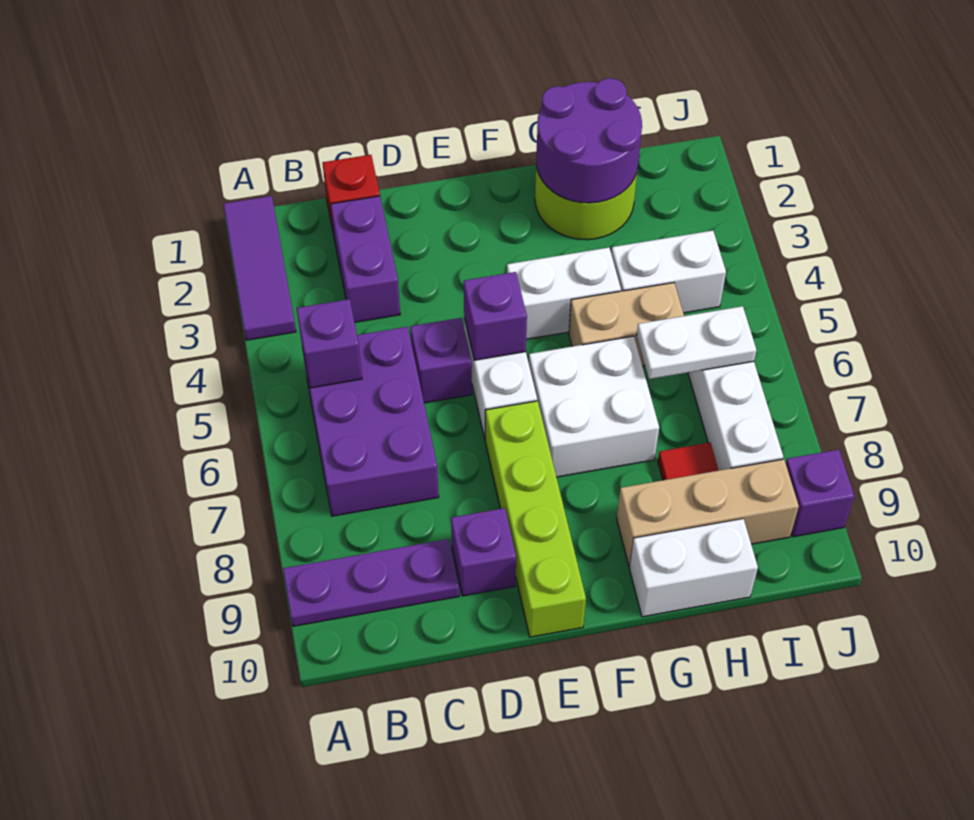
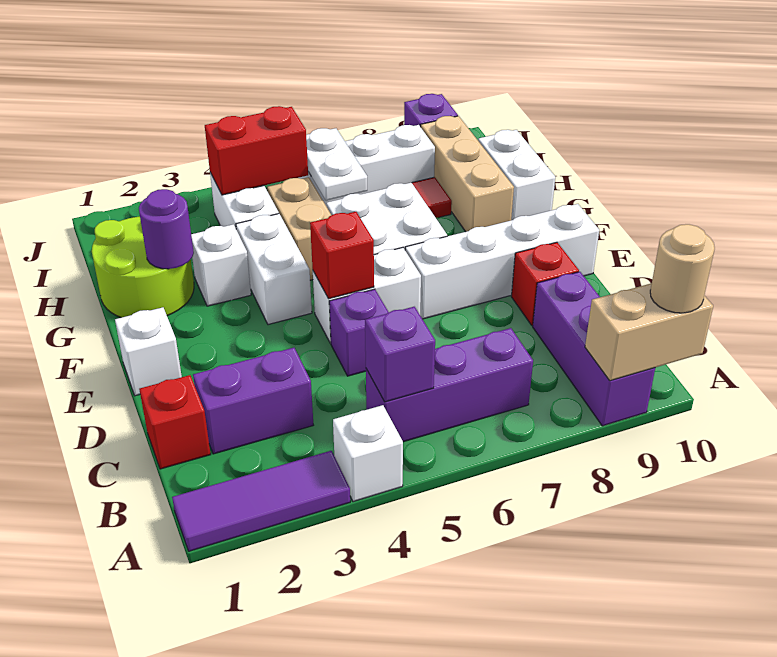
none -> white brick A4 level 1
purple plate A9:C9 level 1 -> purple brick A9:C9 level 1
none -> tan brick A9:A10 level 2
none -> tan round brick A10 level 3
purple brick B5:C7 level 1 -> purple brick B5:B7 level 1
purple brick D9 level 1 -> red brick D9 level 1
none -> white brick E1 level 1
purple brick E5 level 2 -> red brick E5 level 2
lime brick E7:E10 level 1 -> white brick E7:E10 level 1
purple round brick G1:H2 level 2 -> purple round brick G2 level 2
none -> white brick G3 level 1
none -> red brick I4:I5 level 2

